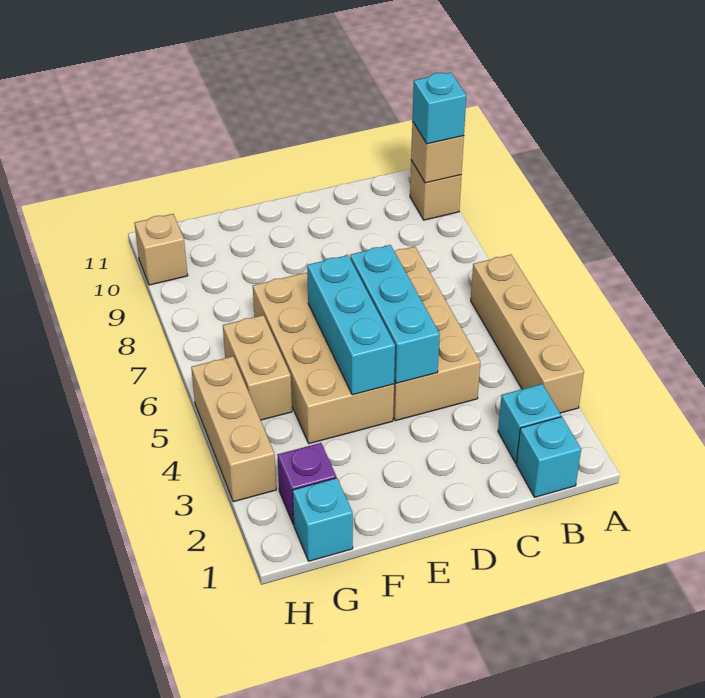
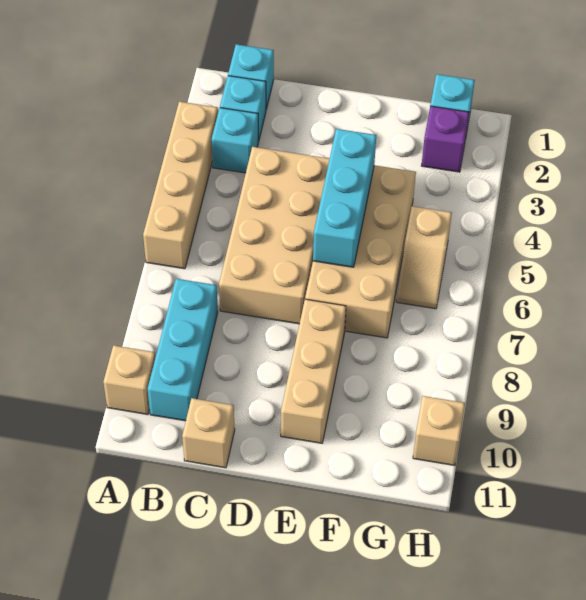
tan brick A10 level 2 -> tan brick C11 level 1
cyan brick A10 level 3 -> cyan brick B3 level 1
cyan brick D4:D6 level 2 -> cyan brick B8:B10 level 1
tan brick G5:G6 level 1 -> tan slope G5:G6 level 1 top 5
tan brick H3:H5 level 1 -> tan brick E8:E10 level 1

